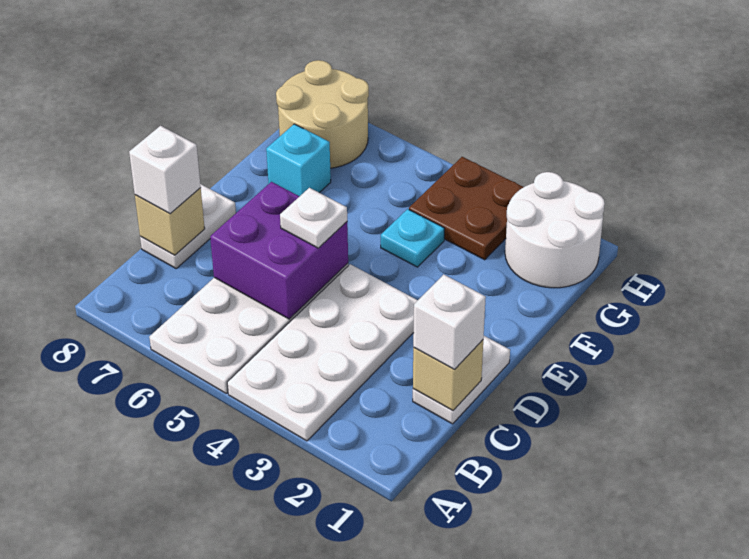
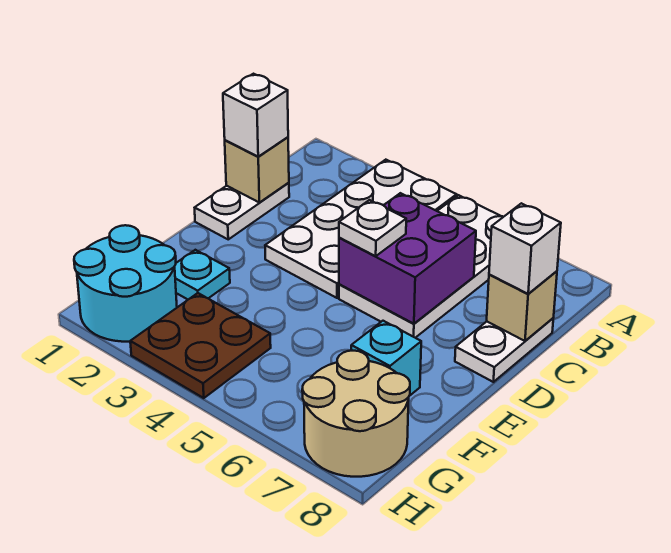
cyan plate F4 level 1 -> cyan plate F2 level 1
white round brick G1:H2 level 1 -> cyan round brick G1:H2 level 1

